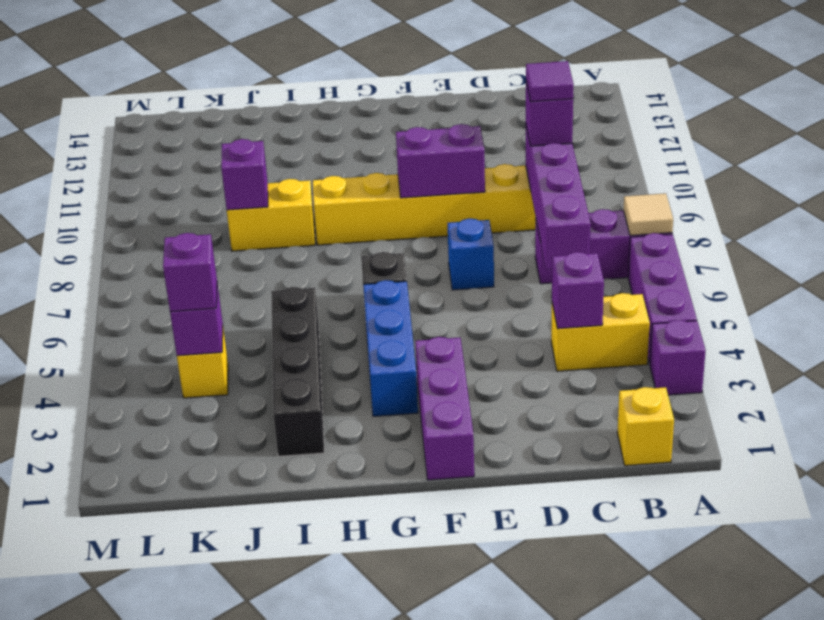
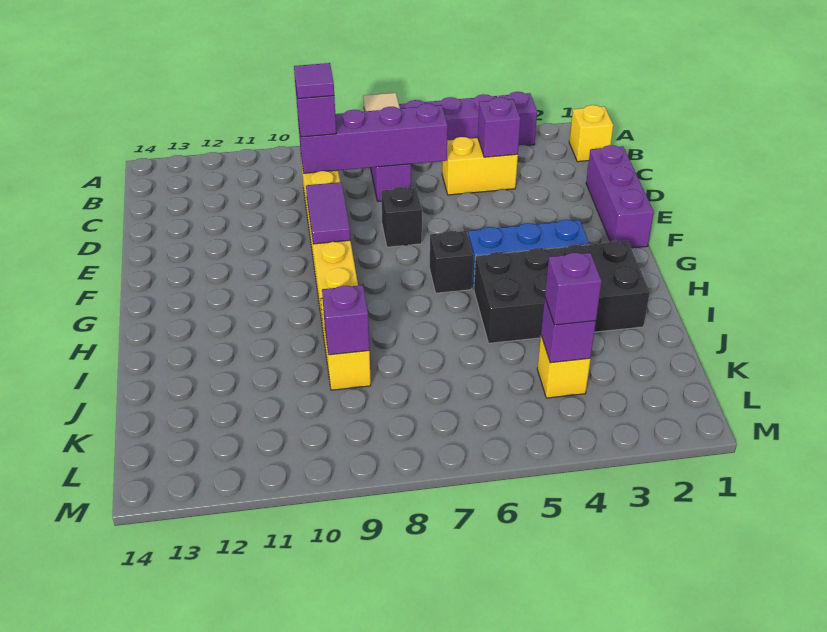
yellow brick B4:C4 level 1 -> yellow brick C4:C5 level 1
blue brick E7 level 1 -> black brick E7 level 1
purple brick E9:F9 level 2 -> purple tile E9:F9 level 2
purple brick F1:F3 level 1 -> purple brick D1:F1 level 1
black brick I2:I5 level 1 -> black brick H2:I5 level 1

